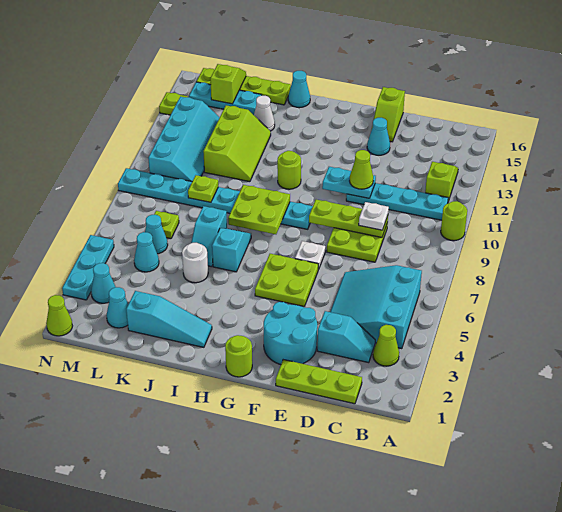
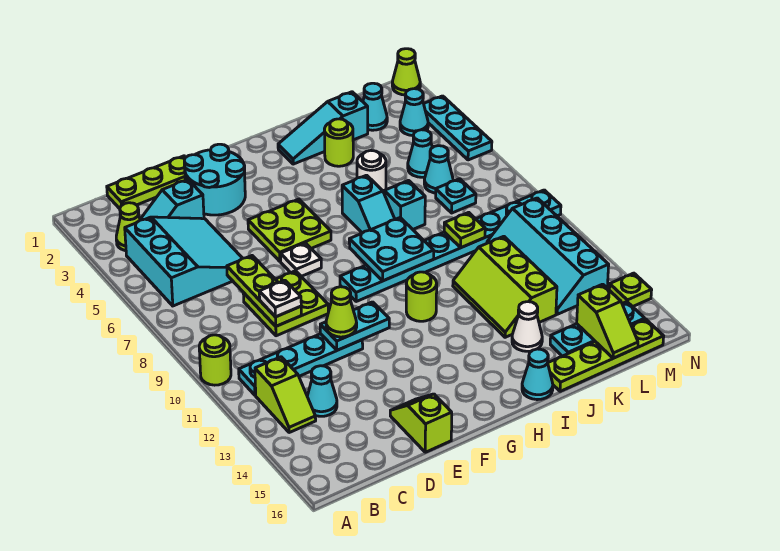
lime plate D9:F9 level 2 -> lime plate D7:D9 level 2
cyan cone E14 level 1 -> cyan cone C13 level 1
lime round brick G1 level 1 -> lime round brick J3 level 1
lime plate H8:I9 level 2 -> cyan plate H8:I9 level 2
lime plate L7 level 1 -> cyan plate L7 level 1

